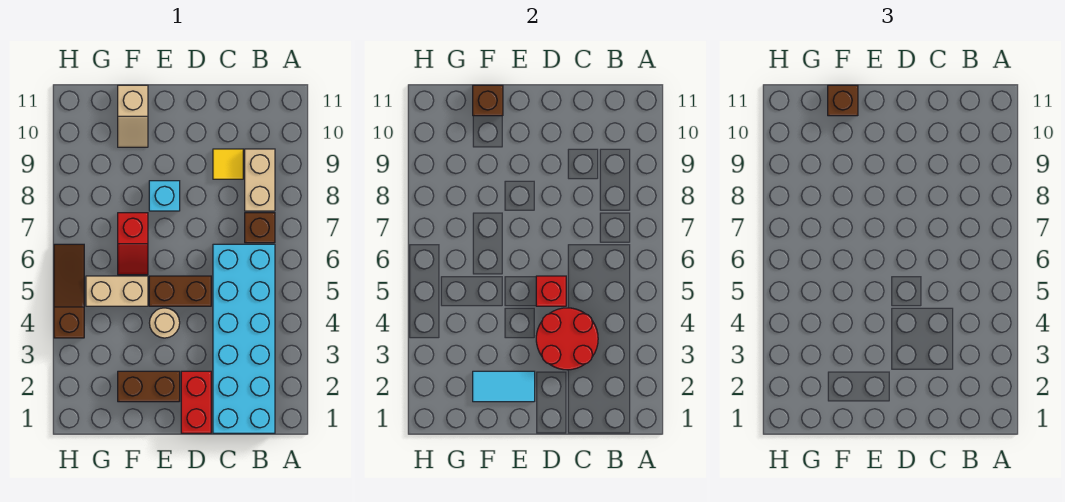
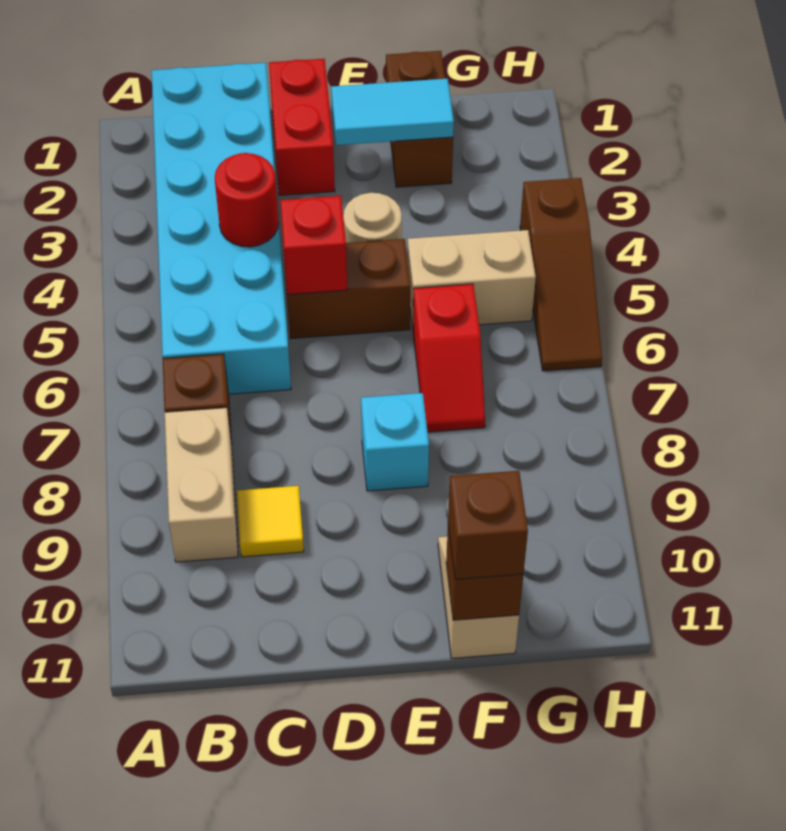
red round brick C3:D4 level 2 -> red round brick C4 level 2
brown brick E2:F2 level 1 -> brown brick F1:F2 level 1
red slope F6:F7 level 1 top 7 -> red slope F6:F7 level 1 top 6

